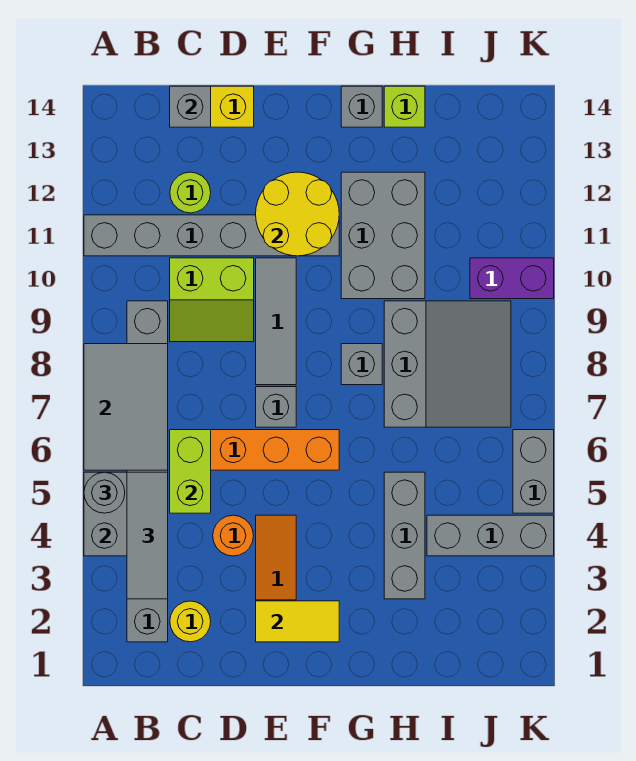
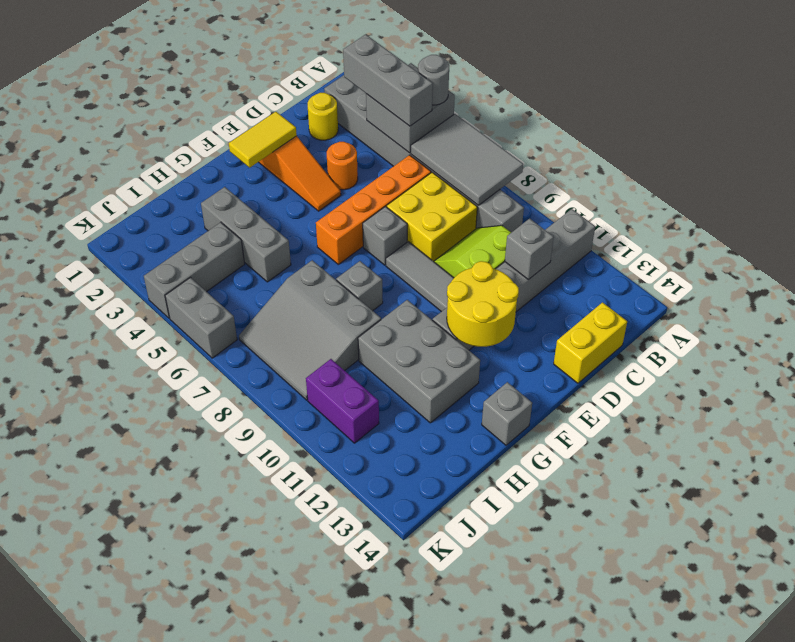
grey tile B3:B5 level 3 -> grey brick B3:B5 level 3
lime brick C5:C6 level 2 -> none
none -> yellow brick C7:D8 level 1
lime round brick C12 level 1 -> none
grey brick C14 level 2 -> grey brick C11 level 2
lime brick H14 level 1 -> none
purple brick J10:K10 level 1 -> purple brick J10:J11 level 1

